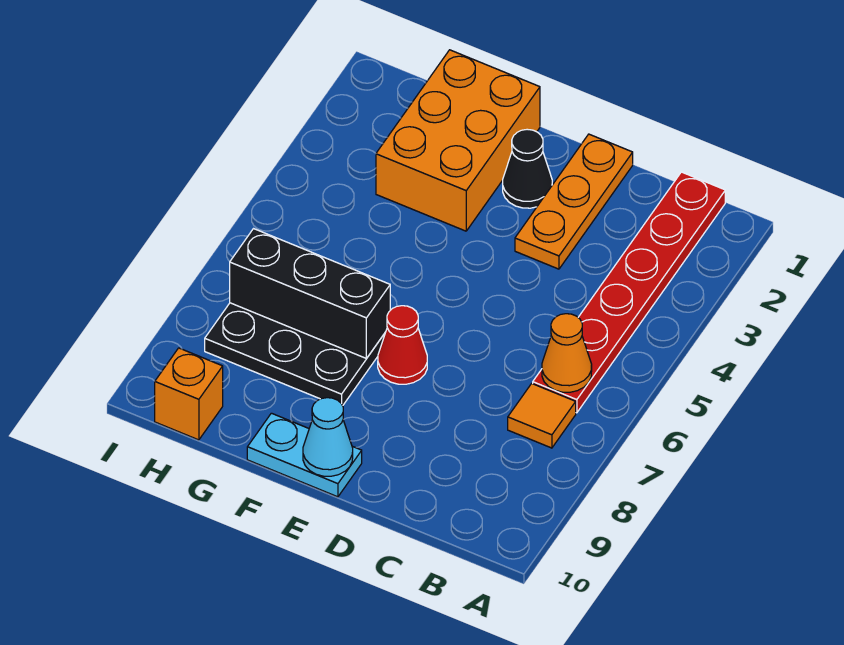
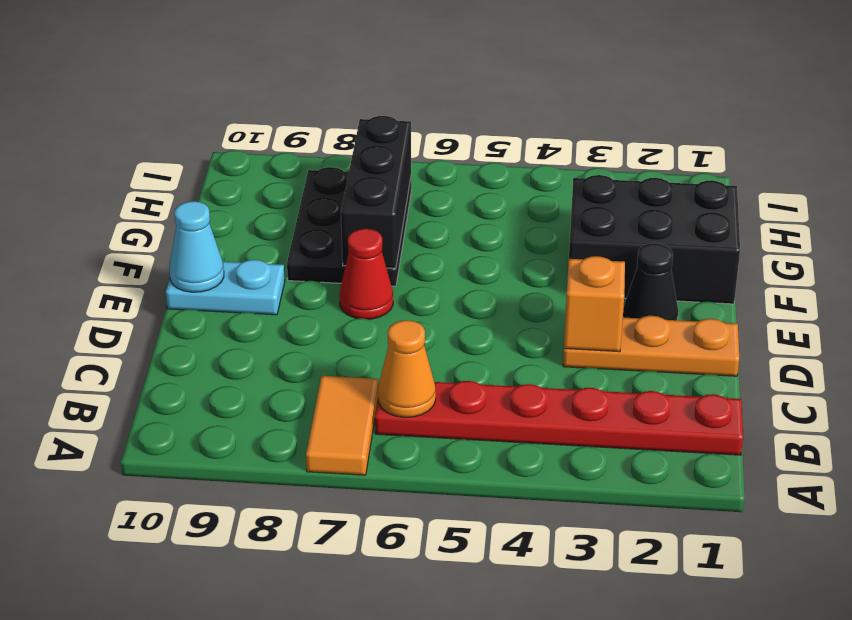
orange tile B7 level 1 -> orange tile A7:B7 level 1
cyan plate E10:F10 level 1 -> cyan plate E9:E10 level 1
orange brick F1:G3 level 1 -> black brick F1:G3 level 1
orange brick H10 level 1 -> orange brick D3 level 2

